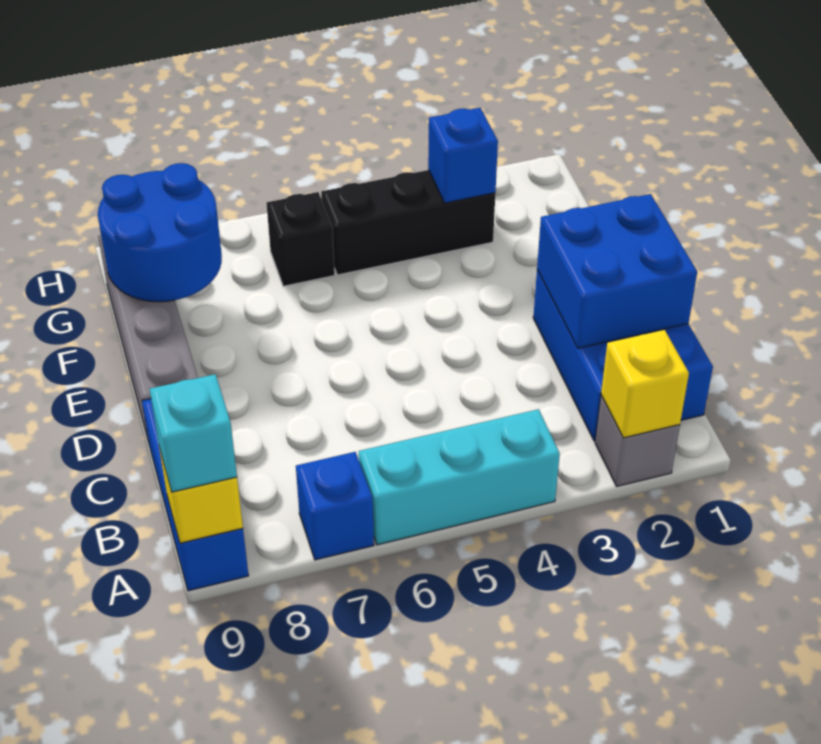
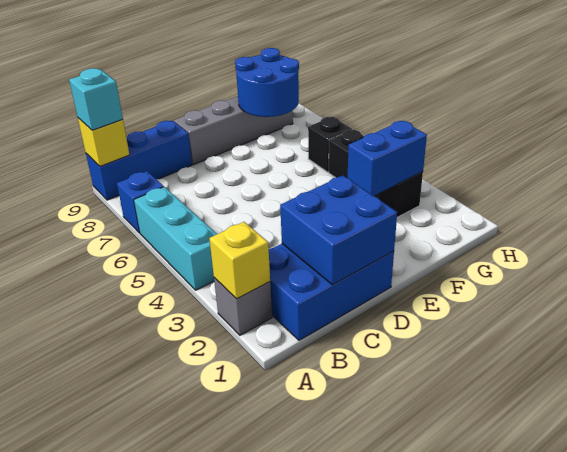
blue brick G3 level 2 -> blue brick F3:G3 level 2

